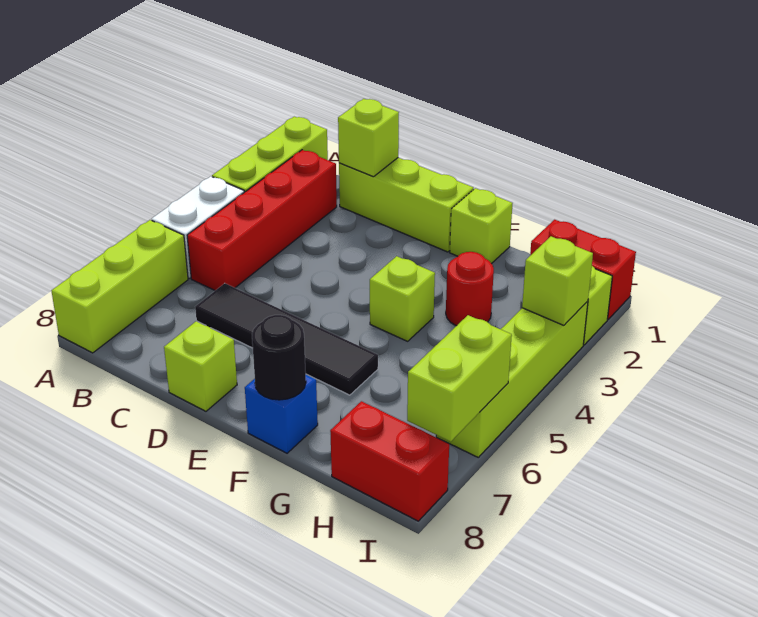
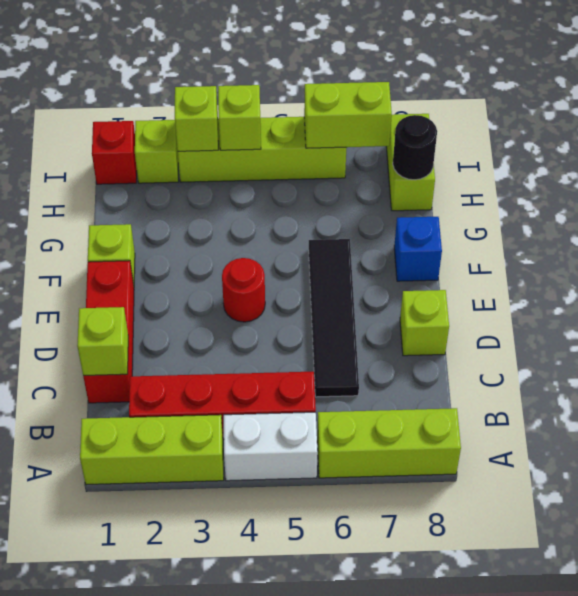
lime brick C1:E1 level 1 -> red brick C1:E1 level 1
lime brick F4 level 1 -> lime brick I4 level 2
black round brick F8 level 2 -> black round brick H8 level 2
red round brick G3 level 1 -> red round brick E4 level 1
red brick H1:I1 level 1 -> red brick I1 level 1
red brick H8:I8 level 1 -> lime brick H8:I8 level 1

